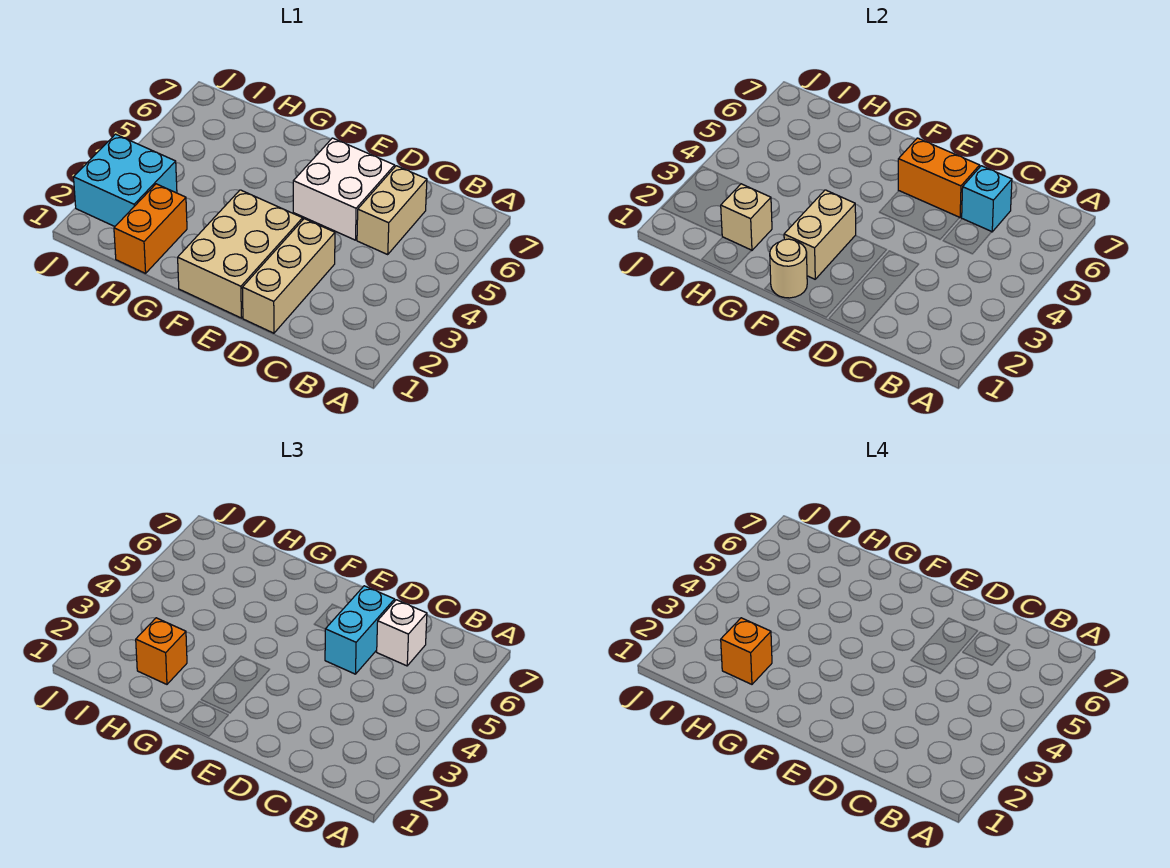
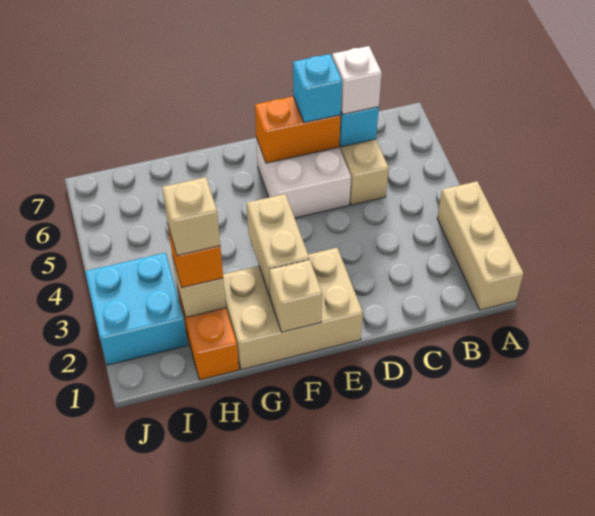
tan brick D1:D3 level 1 -> tan brick A1:A3 level 1
cyan brick D5:D6 level 3 -> cyan brick D6 level 3
tan brick E1:F3 level 1 -> tan brick E1:G2 level 1
tan round brick F1 level 2 -> tan brick F1 level 2
orange brick H2 level 4 -> tan brick H2 level 4

